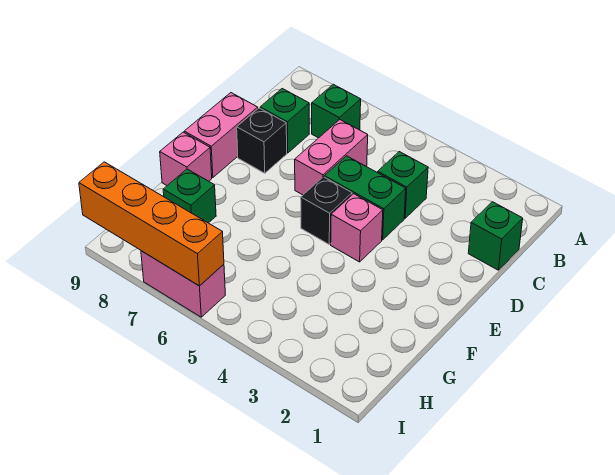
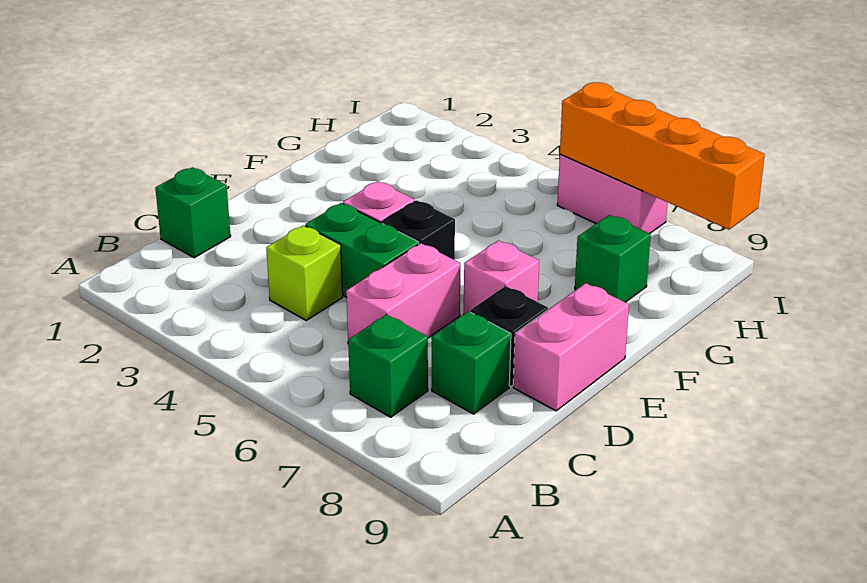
green brick C4 level 1 -> lime brick C4 level 1
pink brick F9 level 1 -> pink brick E7 level 1

